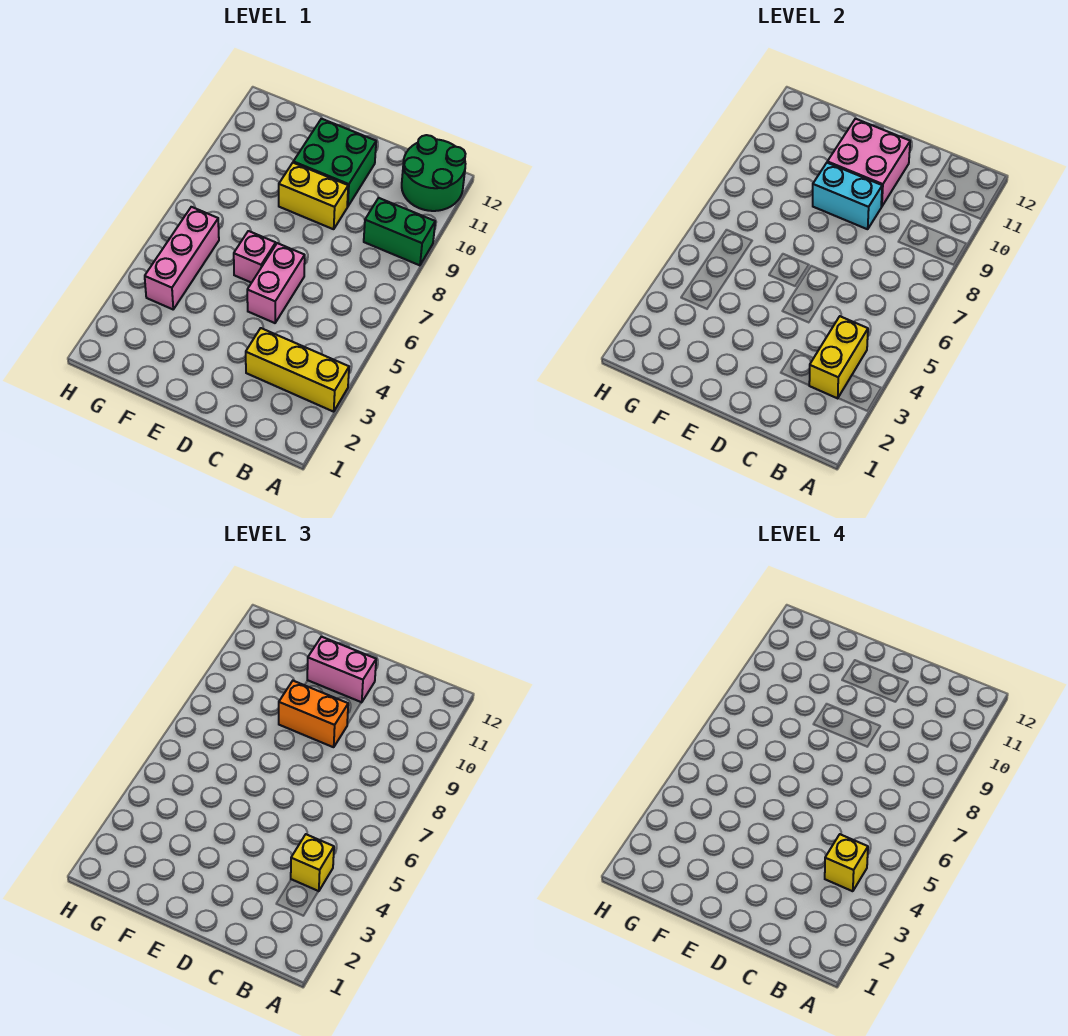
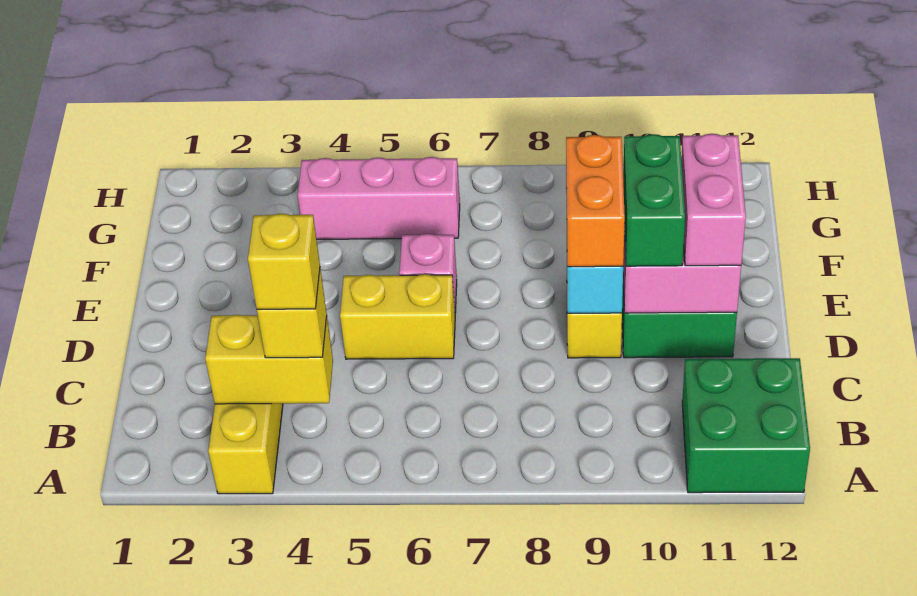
green brick A9:B9 level 1 -> green brick D10:E10 level 3
green round brick A11:B12 level 1 -> green brick A11:B12 level 1
pink brick D5:D6 level 1 -> yellow brick D5:D6 level 1

